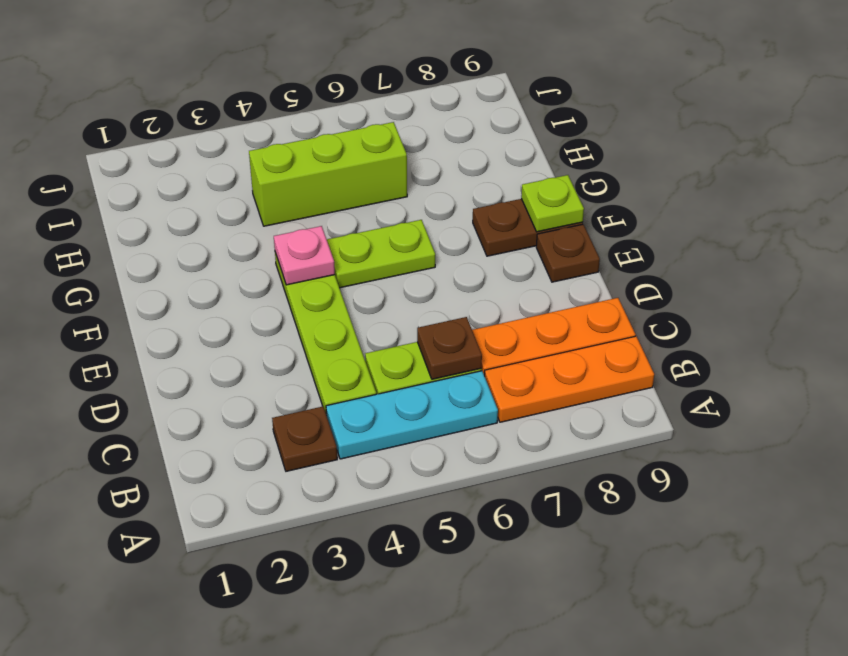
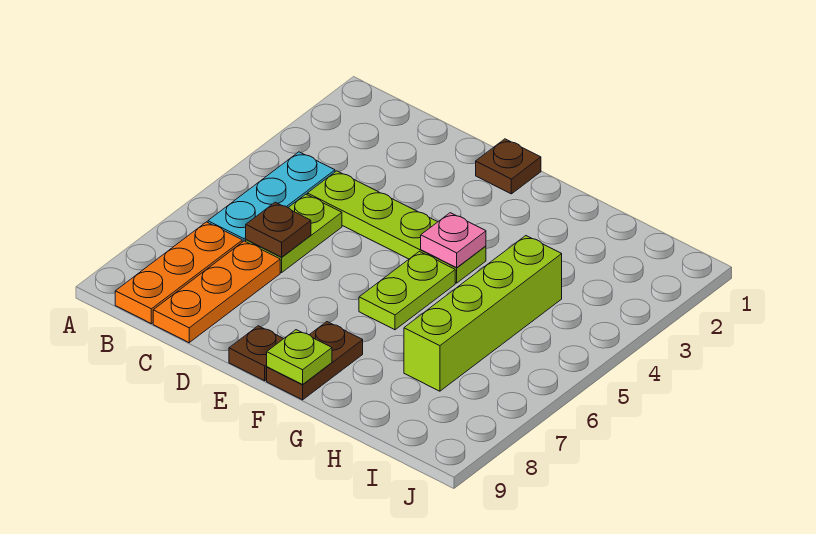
brown plate B3 level 1 -> brown plate E1 level 1
lime brick H4:H6 level 1 -> lime brick H4:H7 level 1

